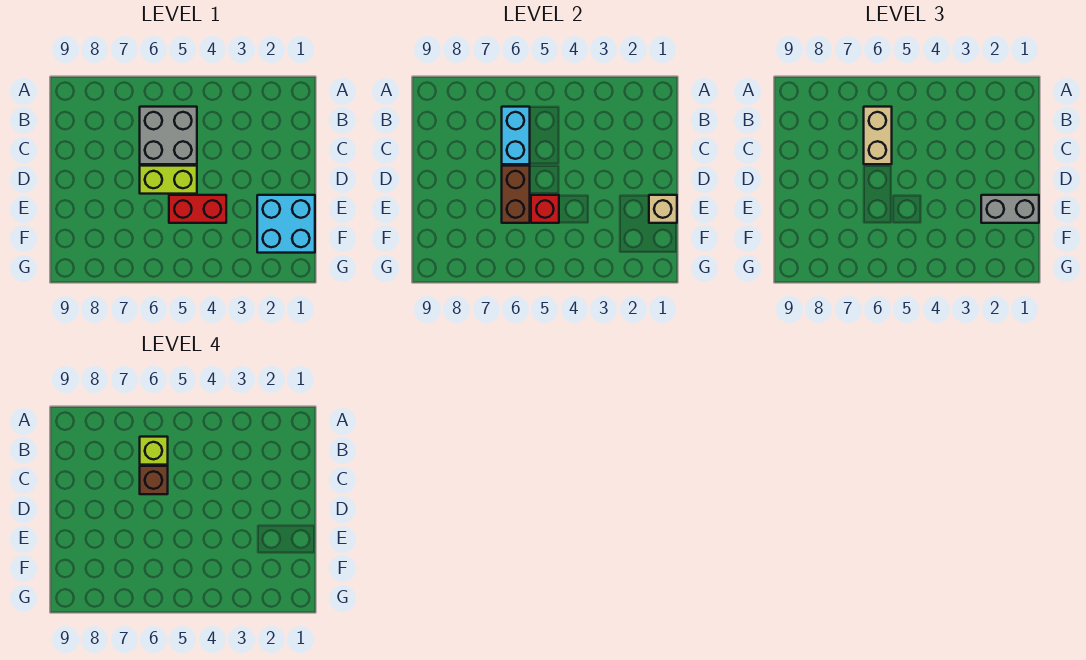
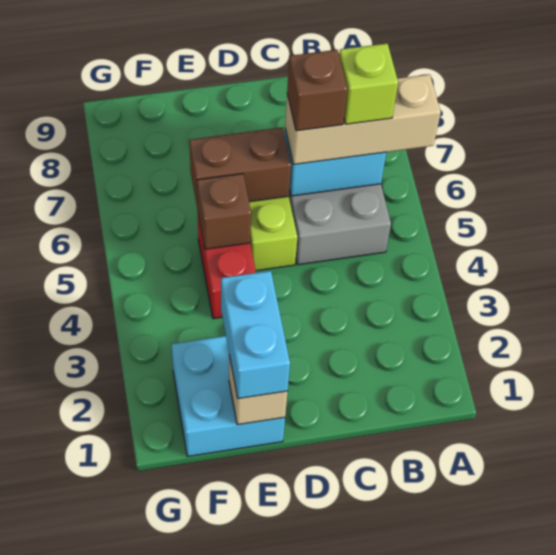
tan brick B6:C6 level 3 -> tan brick A6:C6 level 3
grey brick E1:E2 level 3 -> cyan brick E1:E2 level 3
red brick E5 level 2 -> brown brick E5 level 2

